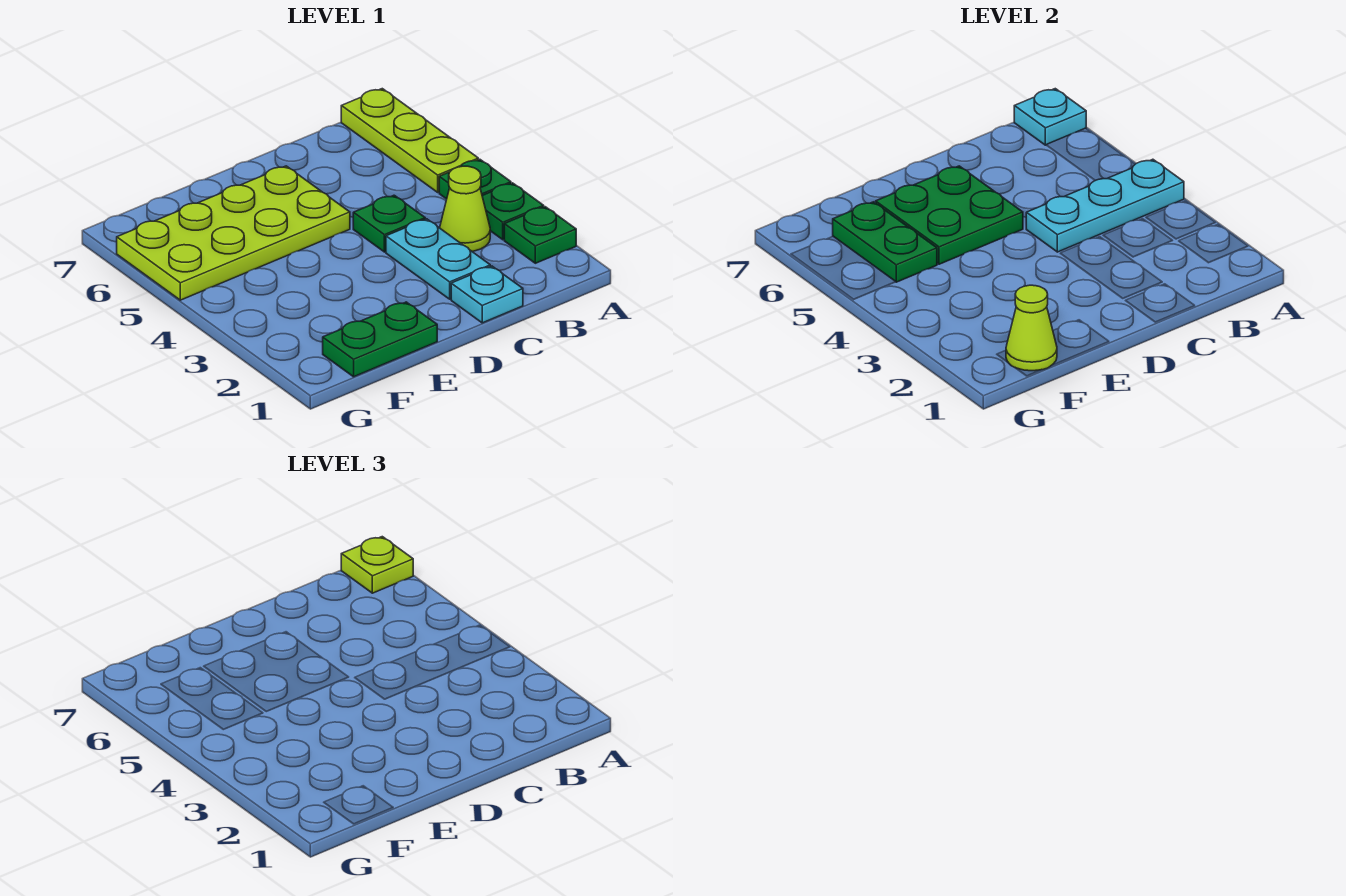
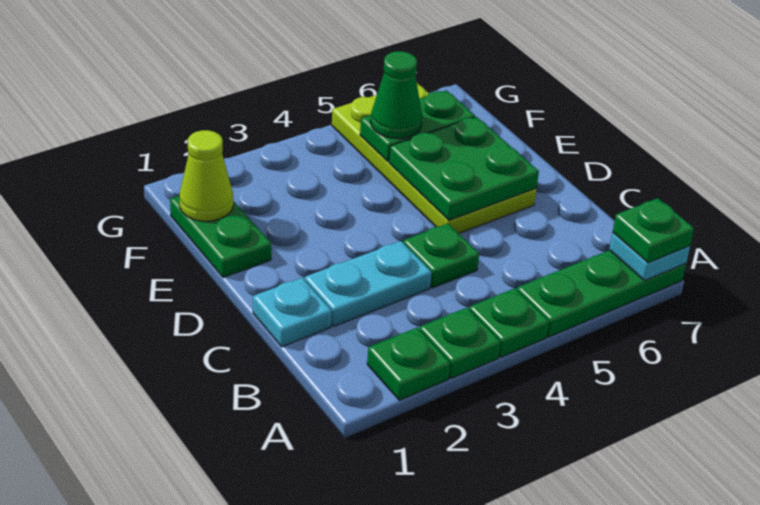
cyan plate A4:C4 level 2 -> none
lime plate A5:A7 level 1 -> green plate A5:A7 level 1
lime plate A7 level 3 -> green plate A7 level 3
lime cone B3 level 1 -> none
none -> green cone F5 level 3

